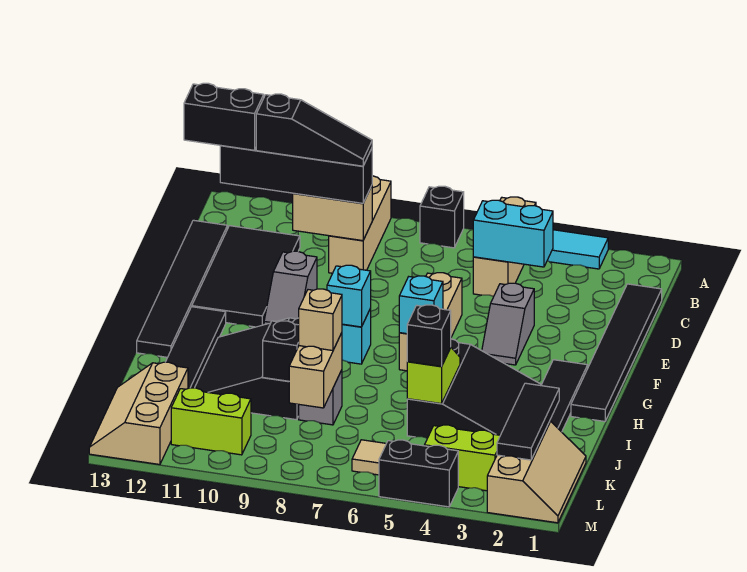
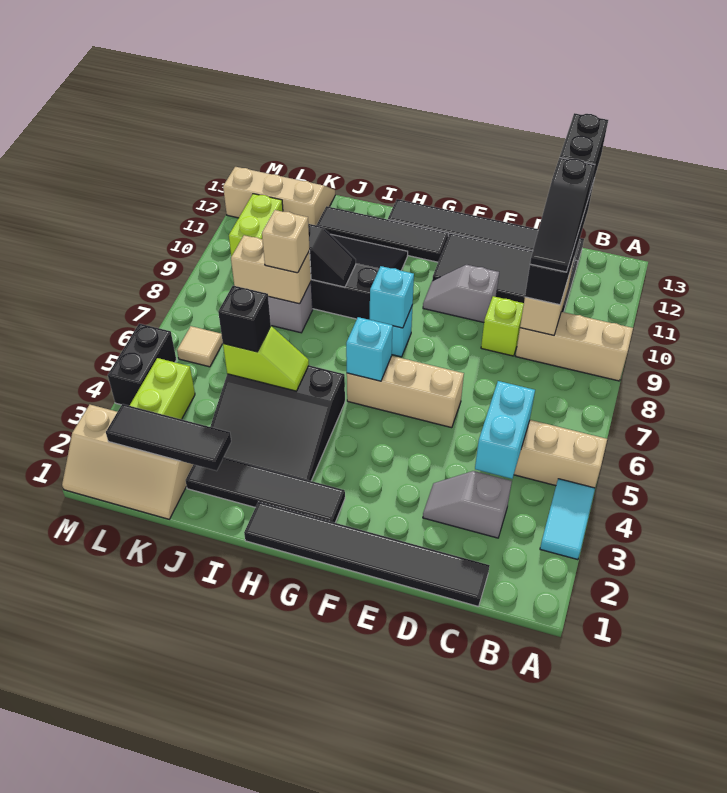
black brick A7 level 1 -> none
none -> lime brick D9 level 1
grey slope E4:F4 level 1 top E -> grey slope C3:D3 level 1 top C

